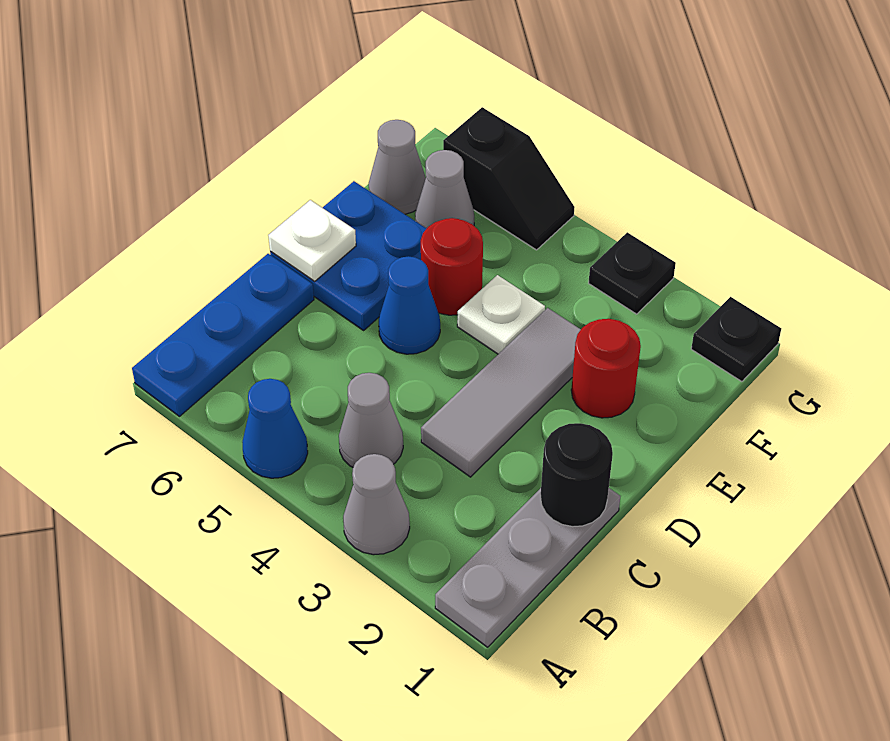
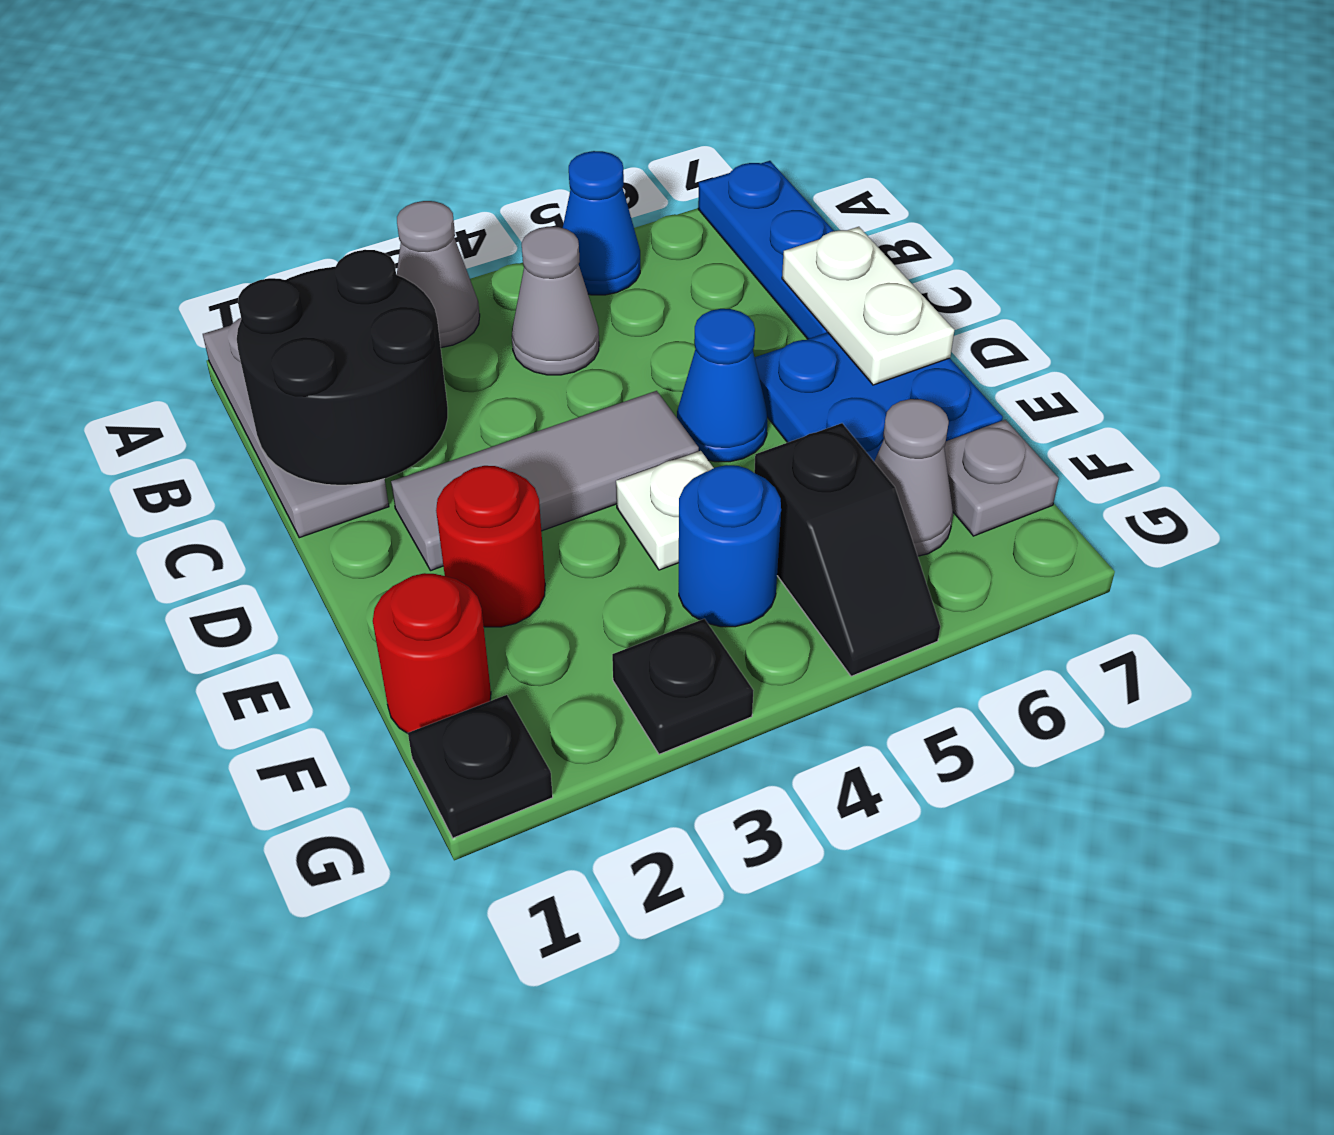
black round brick C1 level 2 -> black round brick B1:C2 level 2
grey tile C3:E3 level 1 -> grey tile D2:D4 level 1
white plate D7 level 2 -> white plate C7:D7 level 2
red round brick E5 level 1 -> red round brick F1 level 1
none -> blue round brick F4 level 1
grey cone F7 level 1 -> grey plate F7 level 1
black slope G5:G6 level 1 top 6 -> black slope F5:G5 level 1 top F

